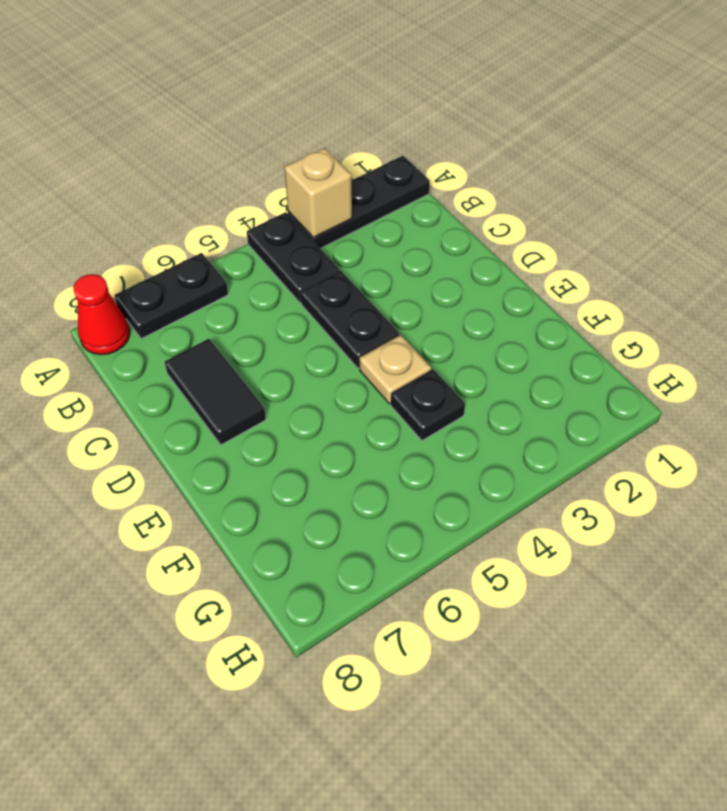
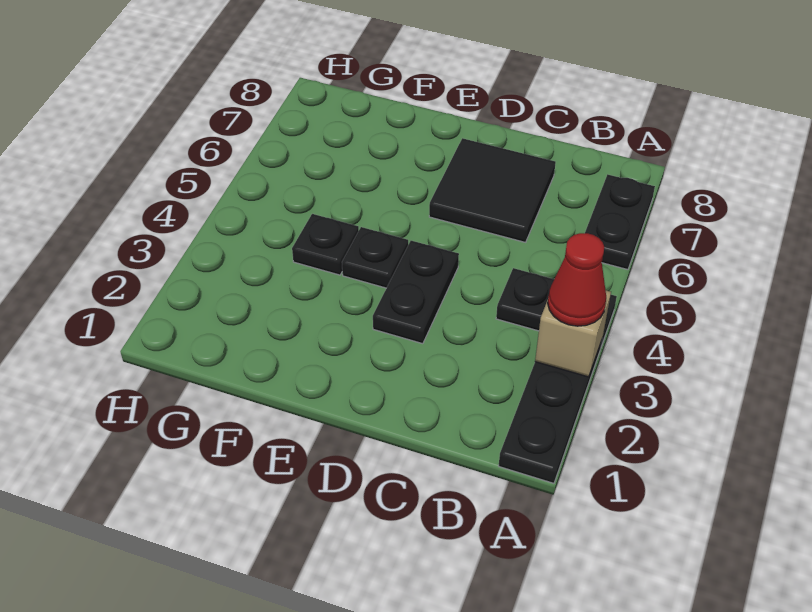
red cone A8 level 1 -> red cone A3 level 3
black plate C4:D4 level 1 -> black plate D3:D4 level 1
black tile C7:D7 level 1 -> black tile C6:D7 level 1
tan plate E4 level 1 -> black plate E4 level 1

